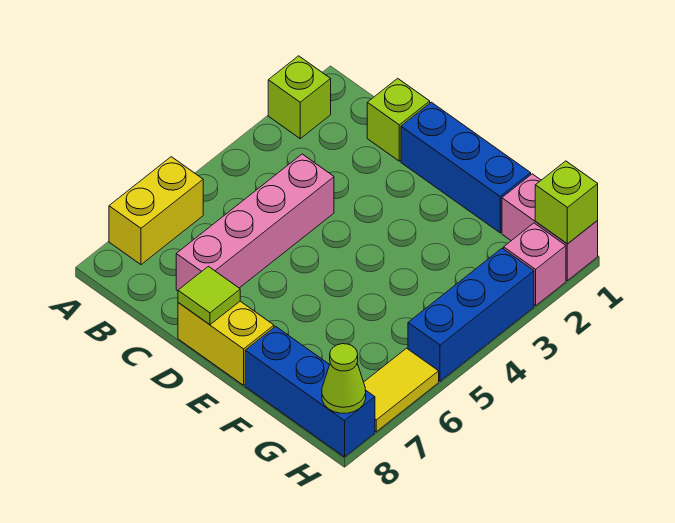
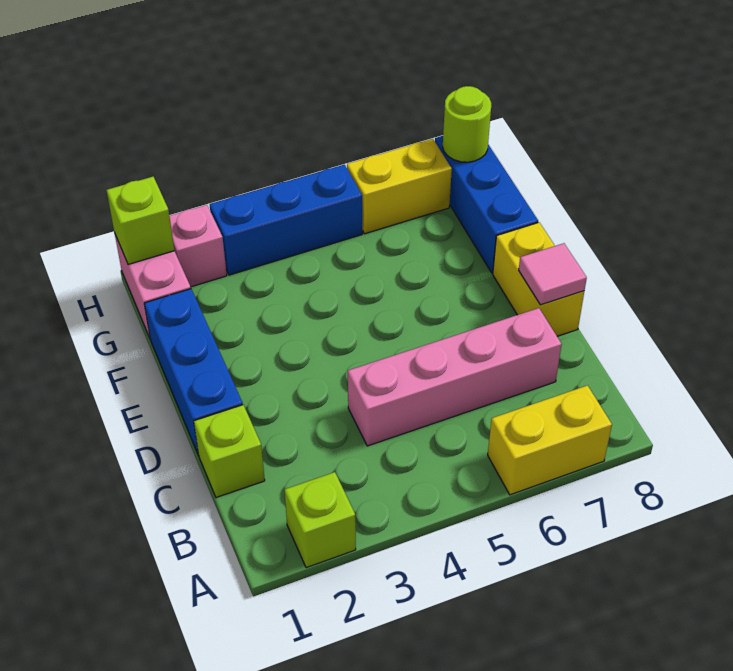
lime tile D8 level 2 -> pink tile D8 level 2
yellow tile H6:H7 level 1 -> yellow brick H6:H7 level 1
lime cone H8 level 2 -> lime round brick H8 level 2

